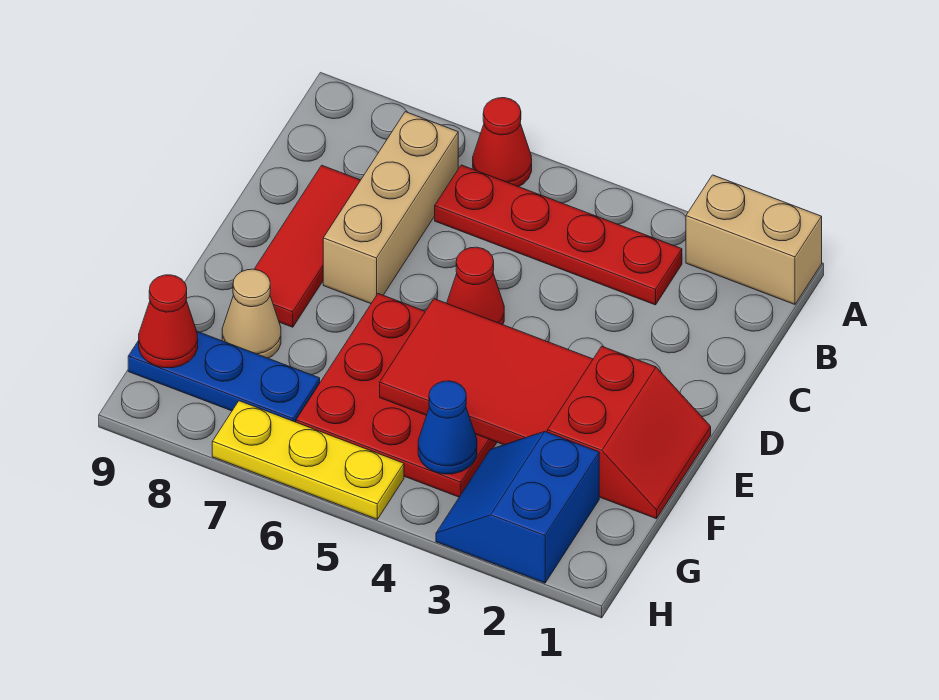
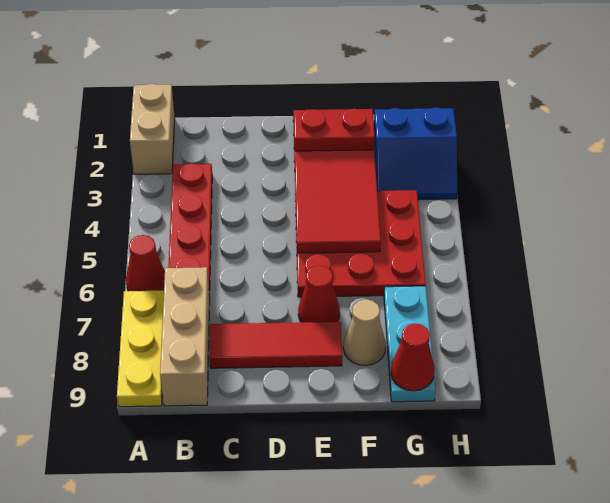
tan brick B7:D7 level 1 -> tan brick B7:B9 level 1
red cone D5 level 1 -> red cone E7 level 1
blue cone G4 level 2 -> none
blue plate G7:G9 level 1 -> cyan plate G7:G9 level 1
yellow plate H5:H7 level 1 -> yellow plate A7:A9 level 1

